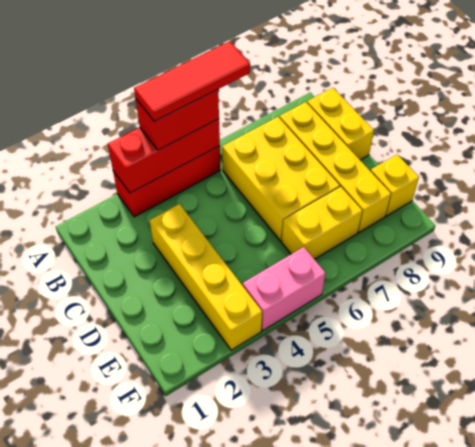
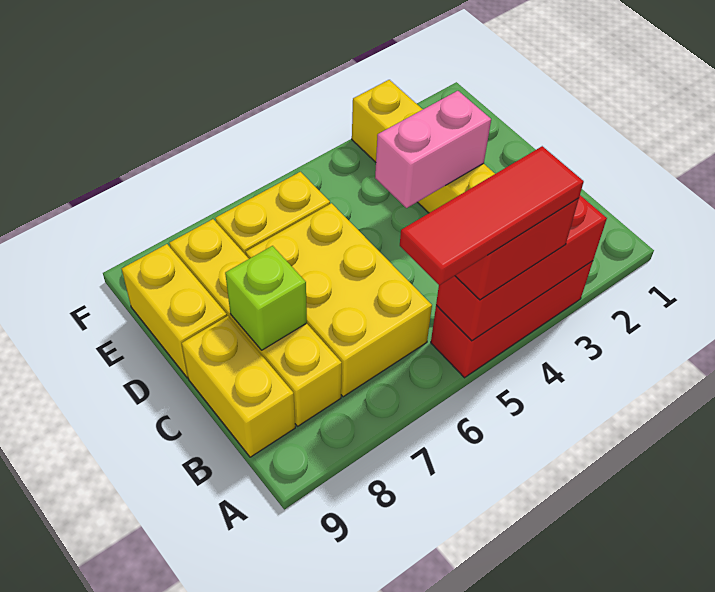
none -> lime brick C8 level 2
yellow brick E9 level 1 -> yellow brick D9:E9 level 1
pink brick F4:F5 level 1 -> pink brick D3:D4 level 2

